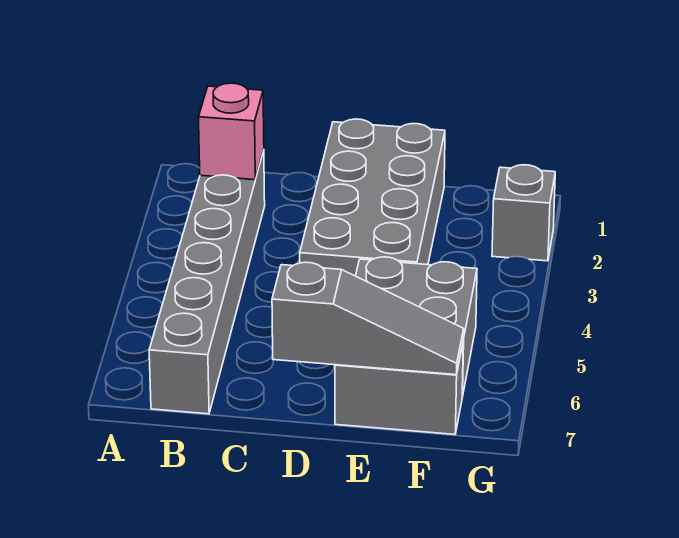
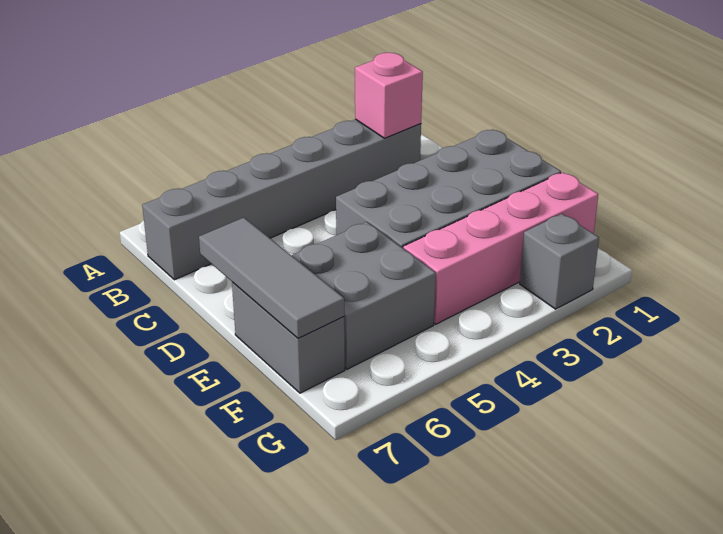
grey slope D7:F7 level 2 top D -> grey tile D7:F7 level 2
none -> pink brick F1:F4 level 1

